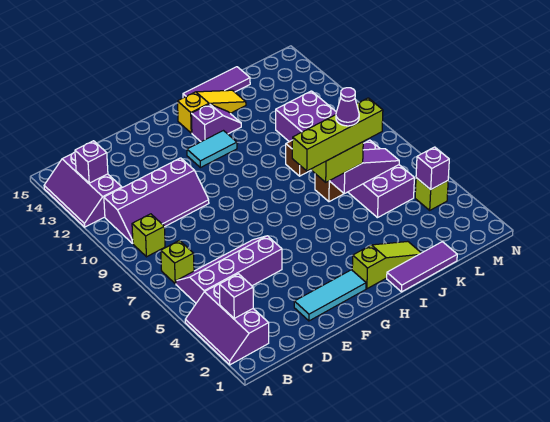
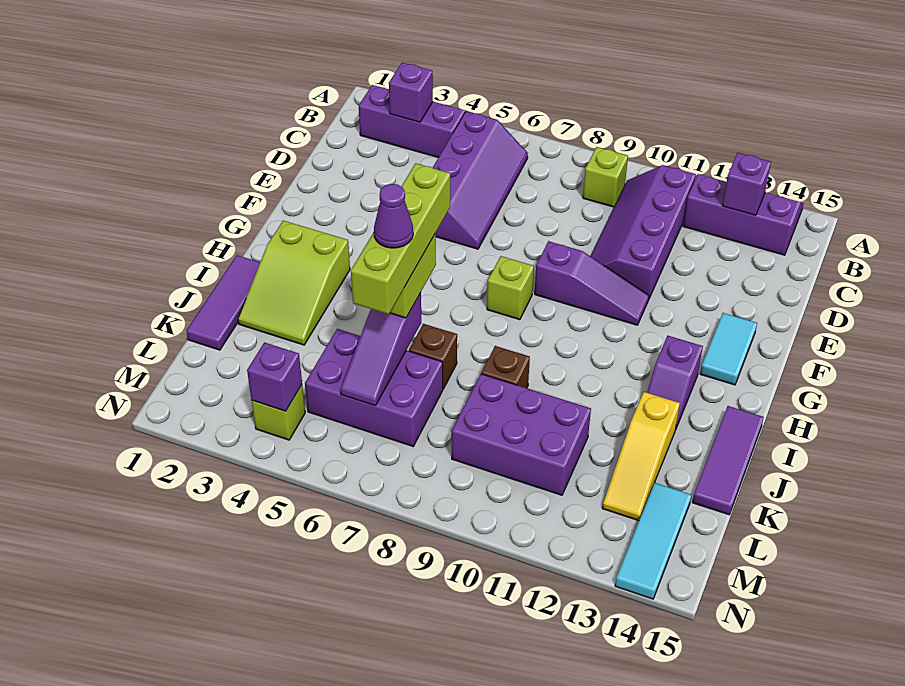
lime brick B7 level 1 -> lime brick G8 level 1
cyan tile E2:G2 level 1 -> cyan tile L14:N14 level 1
none -> purple slope F9:F11 level 1 top 9
cyan tile G12:H12 level 1 -> cyan tile F14:G14 level 1
lime slope H2:J2 level 1 top H -> lime slope H2:J3 level 1 top H
yellow slope H14:J14 level 1 top H -> yellow slope J13:L13 level 1 top J

